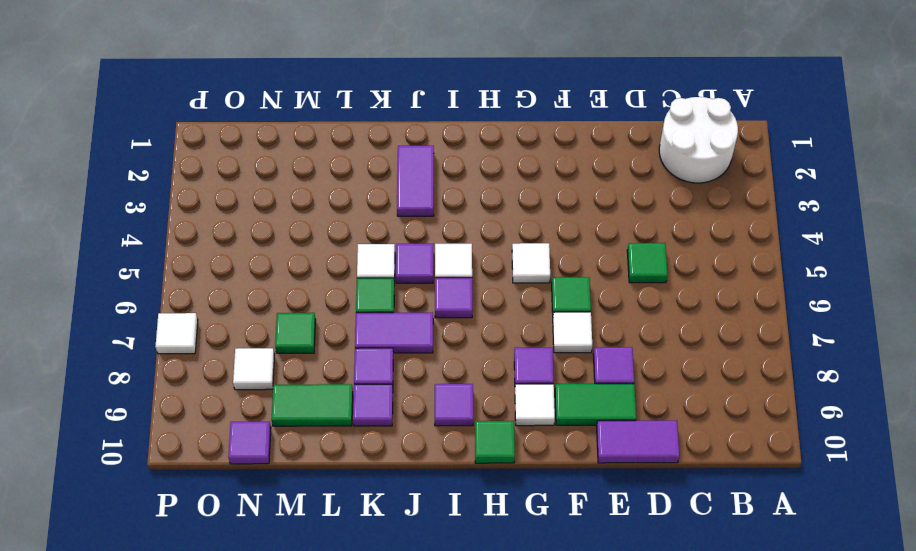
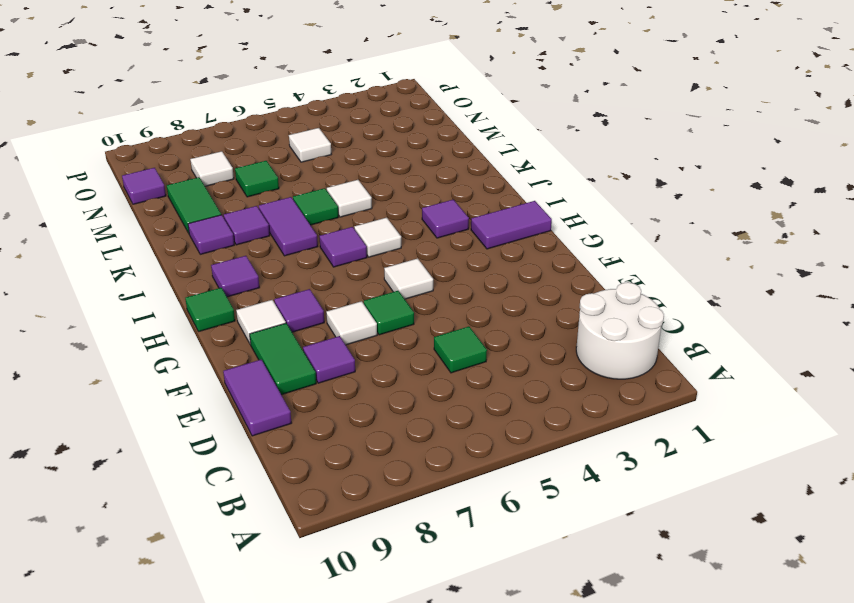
purple tile J2:J3 level 1 -> purple tile H1:H2 level 1
purple tile J5 level 1 -> purple tile I3 level 1
white tile P7 level 1 -> white tile N5 level 1

